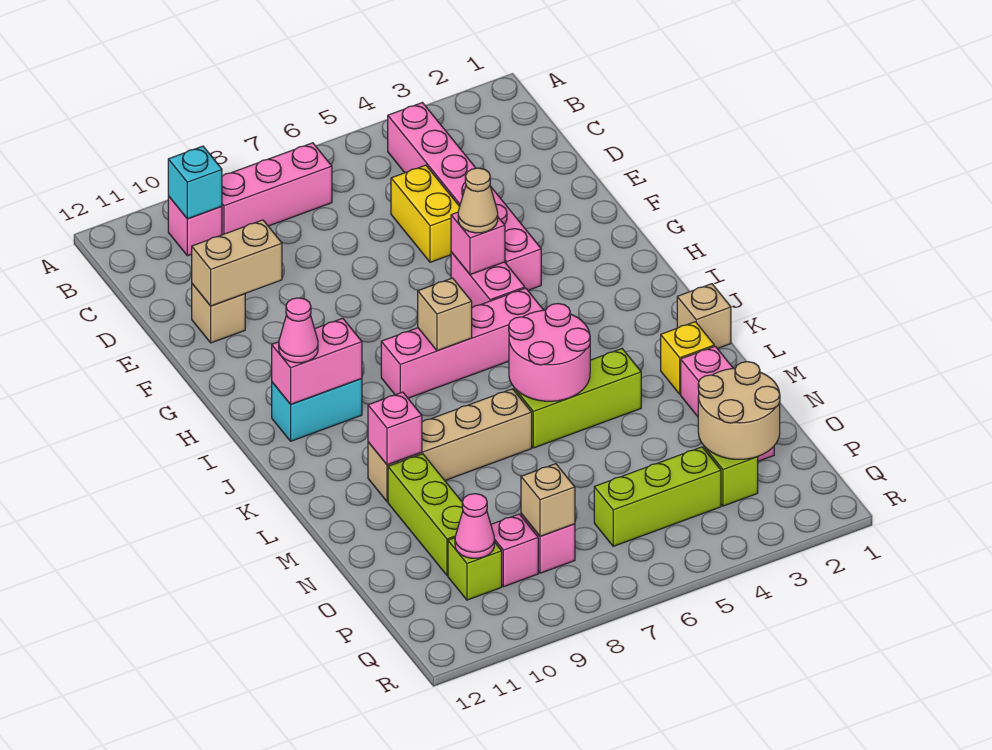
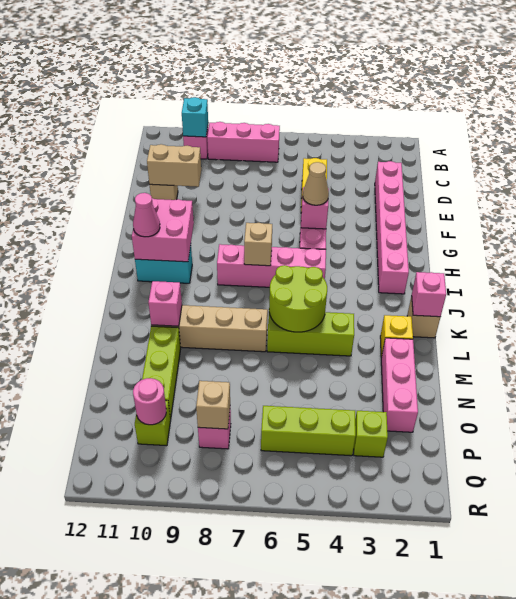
pink brick B4:G4 level 1 -> pink brick D2:I2 level 1
pink brick I10:I11 level 2 -> pink brick H10:I11 level 2
pink round brick K5:L6 level 2 -> lime round brick K5:L6 level 2
tan round brick O2:P3 level 2 -> none
pink brick P9 level 1 -> pink brick K1 level 2
pink cone P10 level 2 -> pink round brick P10 level 2

